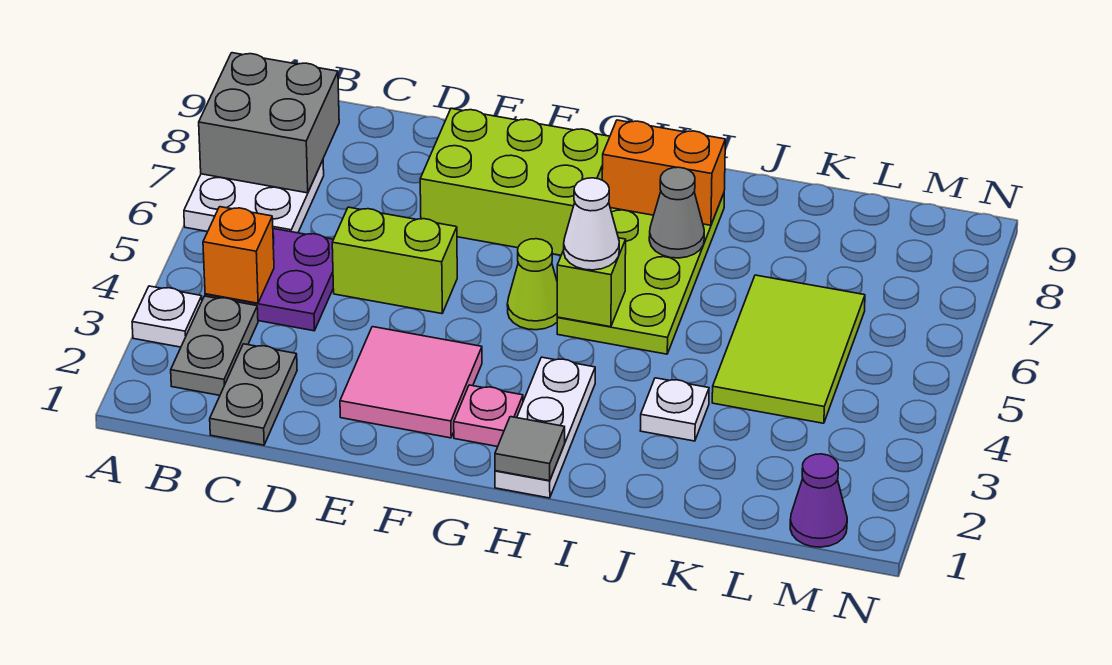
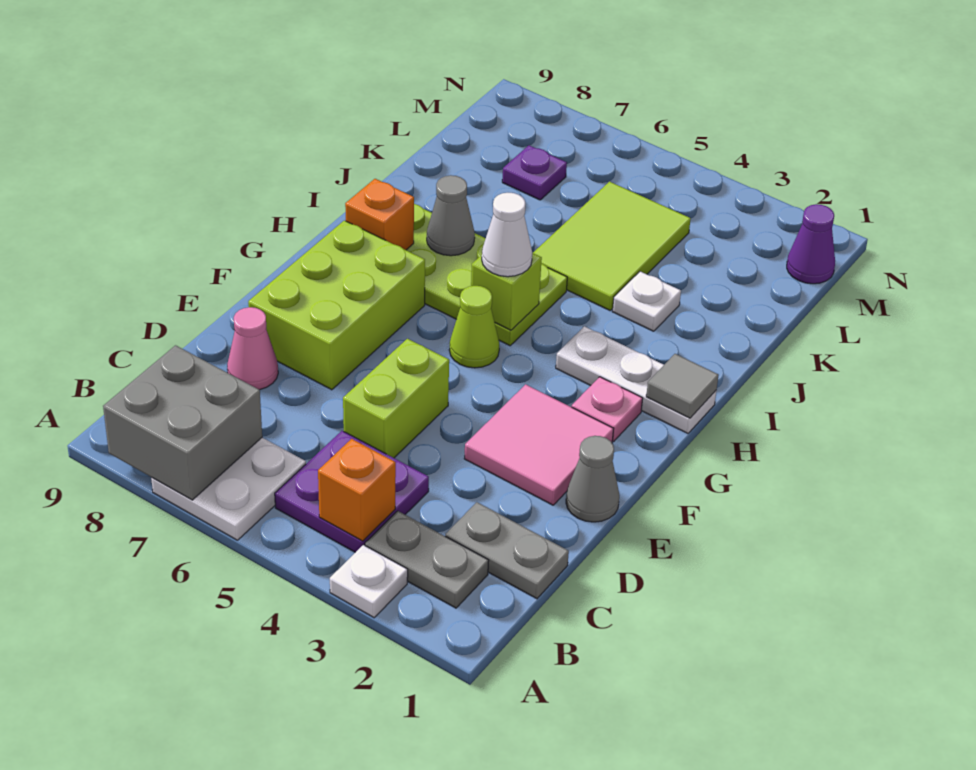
none -> pink cone D8 level 1
none -> grey cone E1 level 1
orange brick H8:I8 level 2 -> orange brick H8 level 2
lime tile K4:L6 level 1 -> lime tile J4:L5 level 1
none -> purple plate L7 level 1

